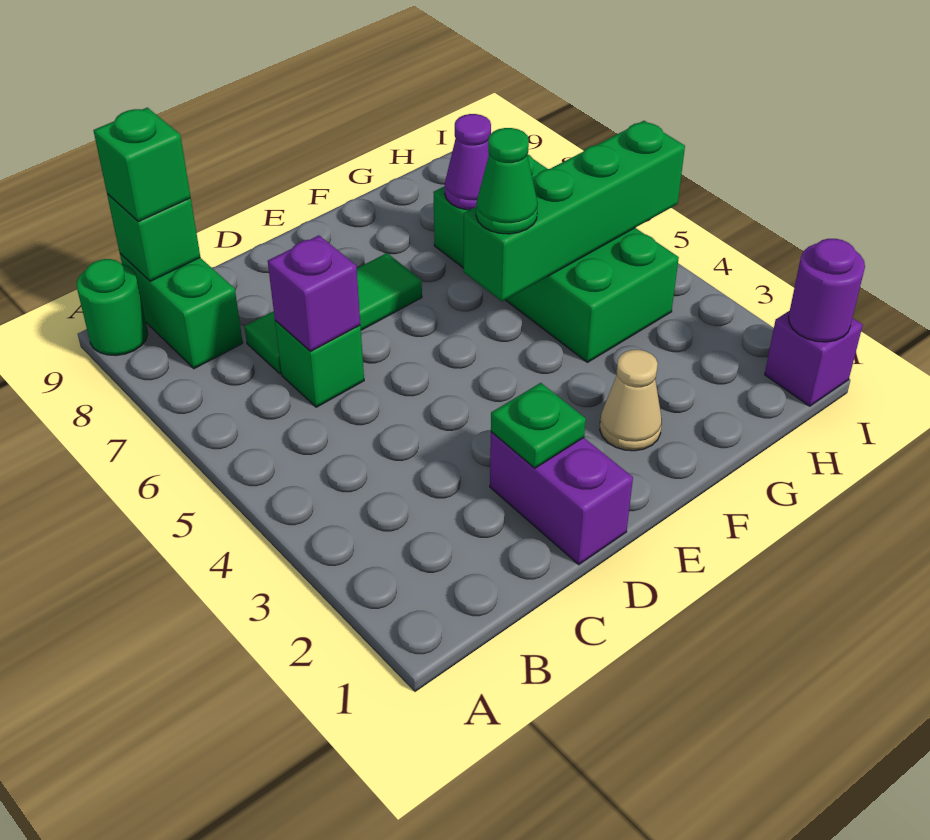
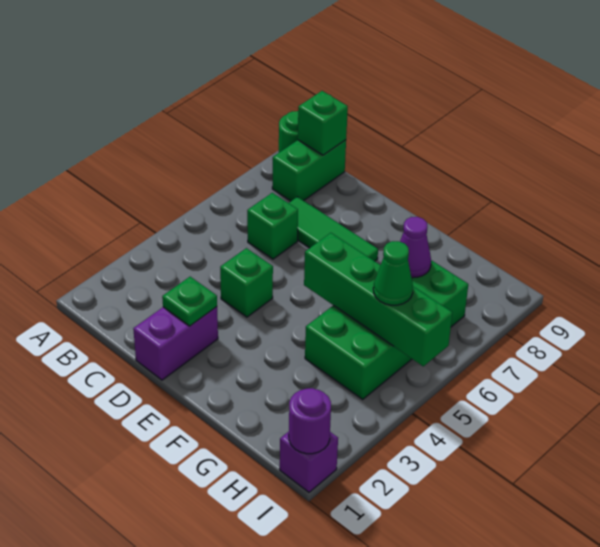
green brick B9 level 3 -> green brick D4 level 1
purple brick C6 level 2 -> none
tan cone F2 level 1 -> none
green cone F5 level 3 -> green cone H5 level 3

